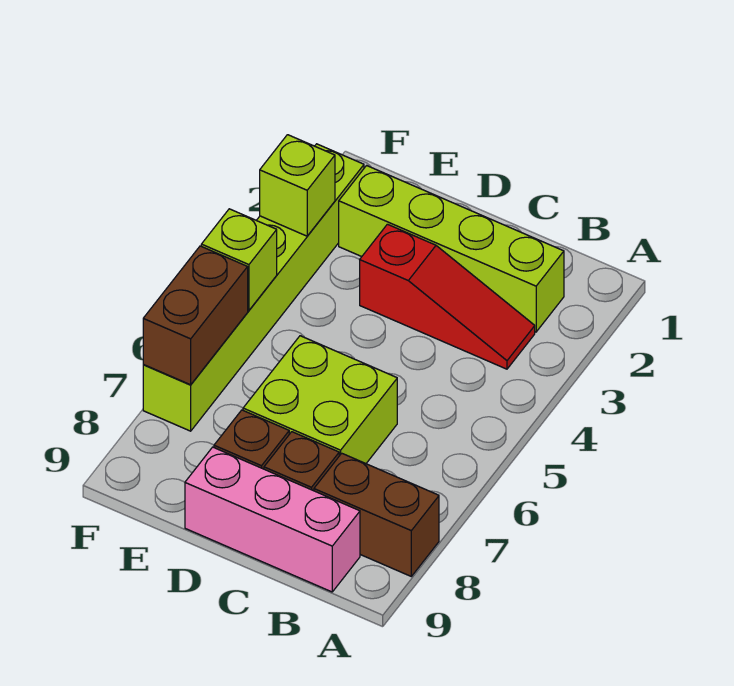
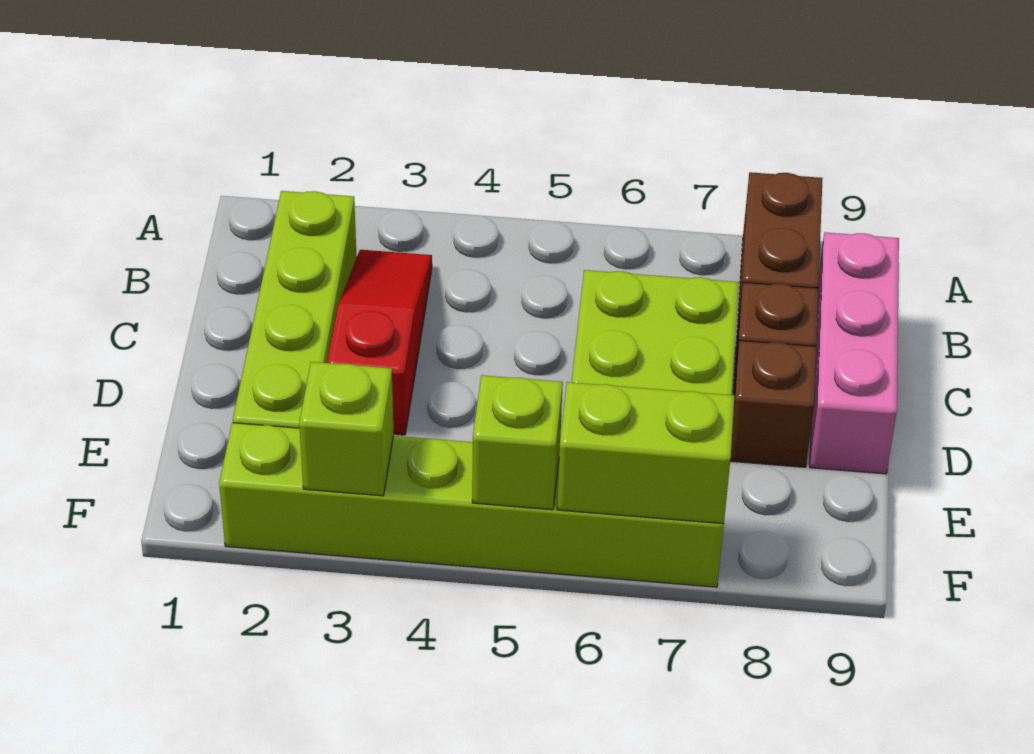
brown brick F6:F7 level 2 -> lime brick F6:F7 level 2

